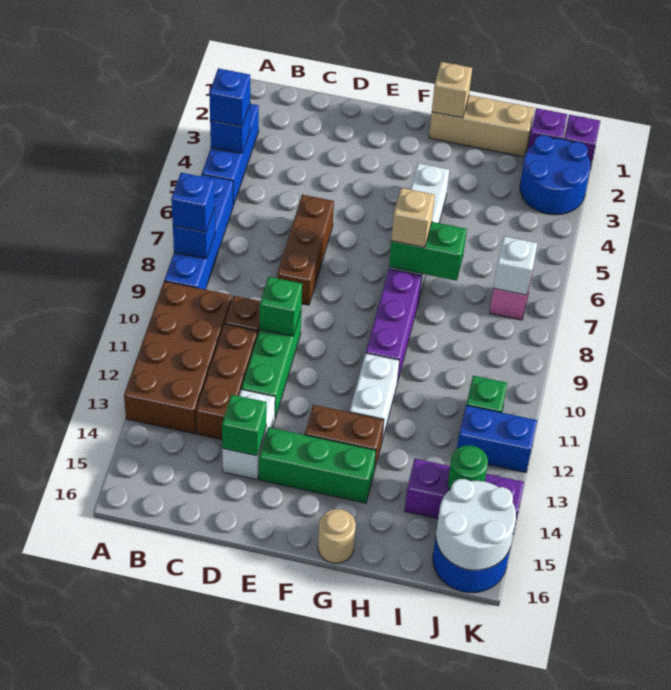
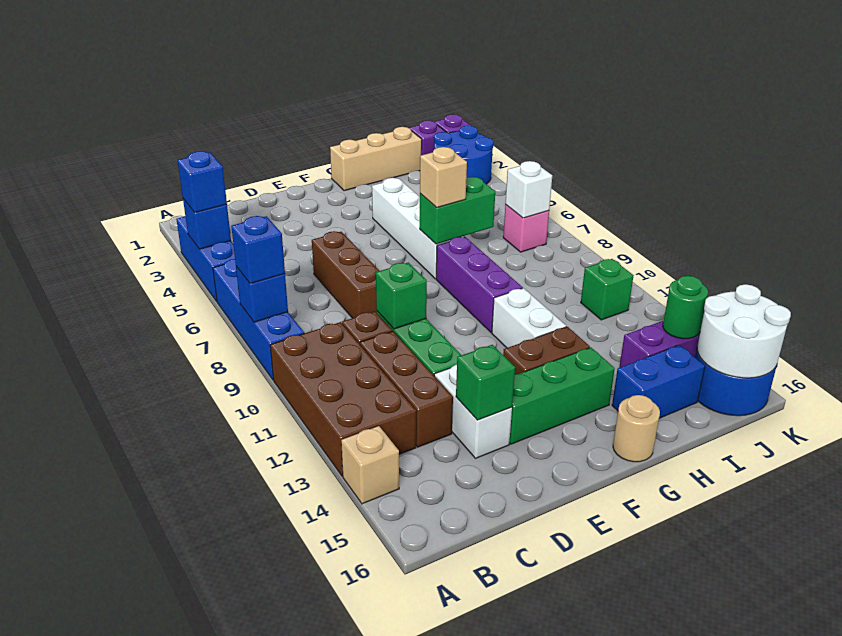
tan brick G1 level 2 -> tan brick A14 level 1
blue brick J12:K12 level 1 -> blue brick H15:I15 level 1

